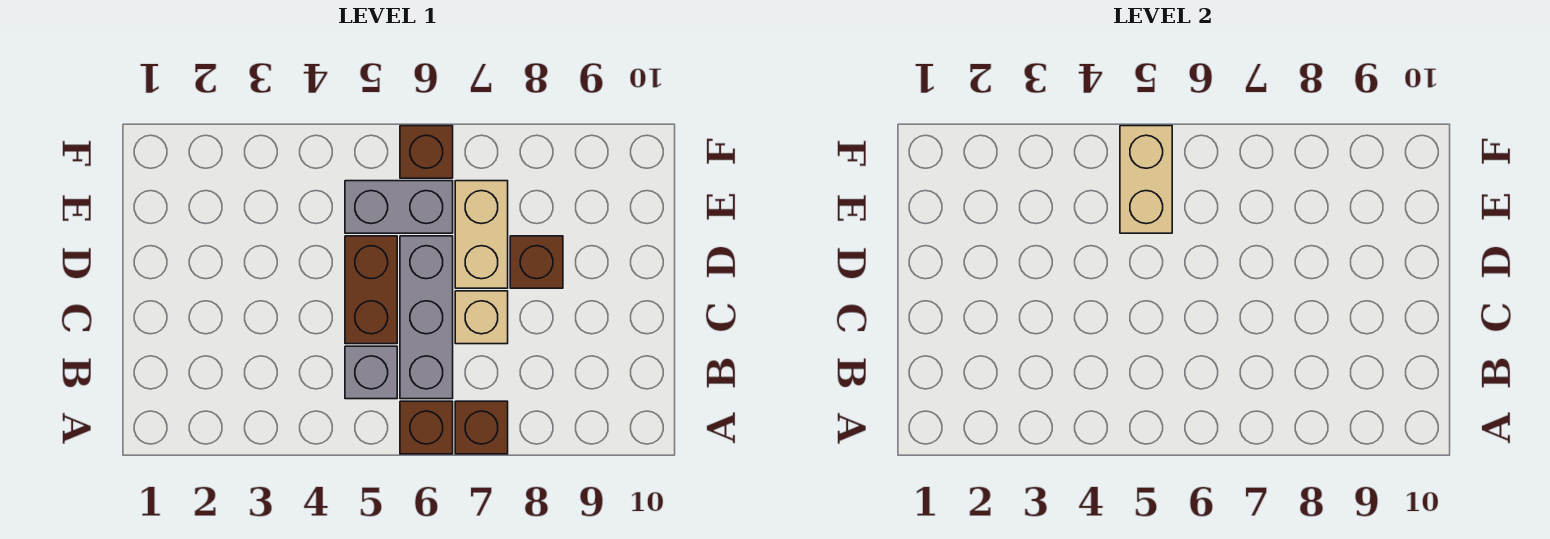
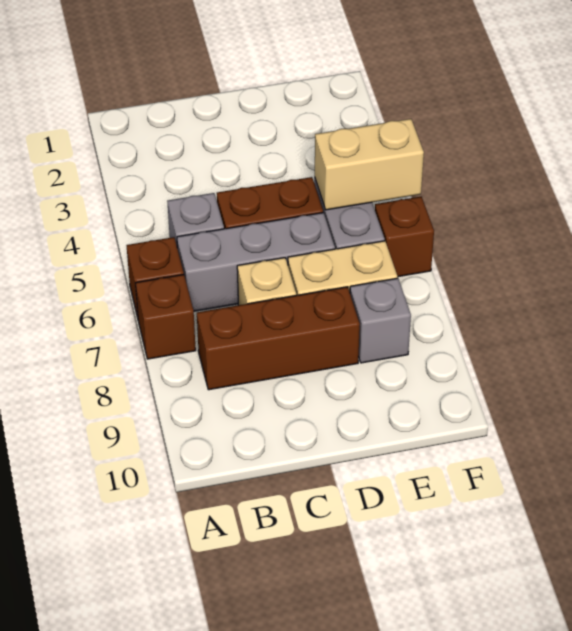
brown brick D8 level 1 -> brown brick B8:D8 level 1
none -> grey brick E8 level 1

